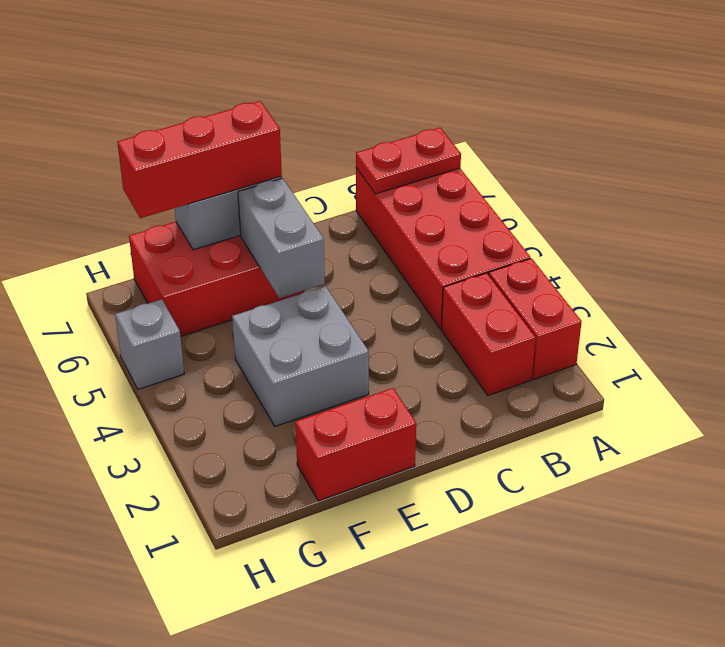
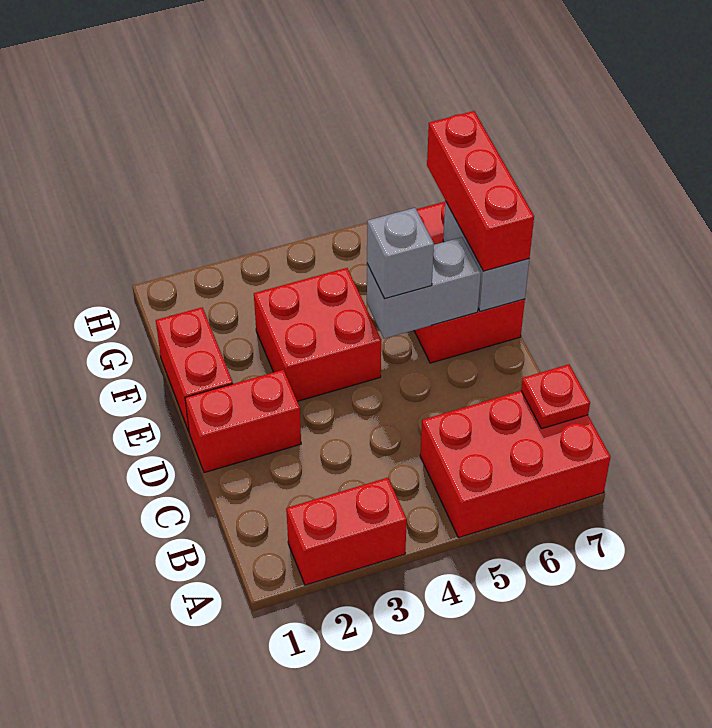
red brick A4:B7 level 1 -> red brick A5:B7 level 1
red plate A7:B7 level 2 -> red plate B7 level 2
red brick B2:B3 level 1 -> red brick D1:D2 level 1
grey brick E3:F4 level 1 -> red brick E3:F4 level 1
grey brick H5 level 1 -> grey brick E5 level 3

